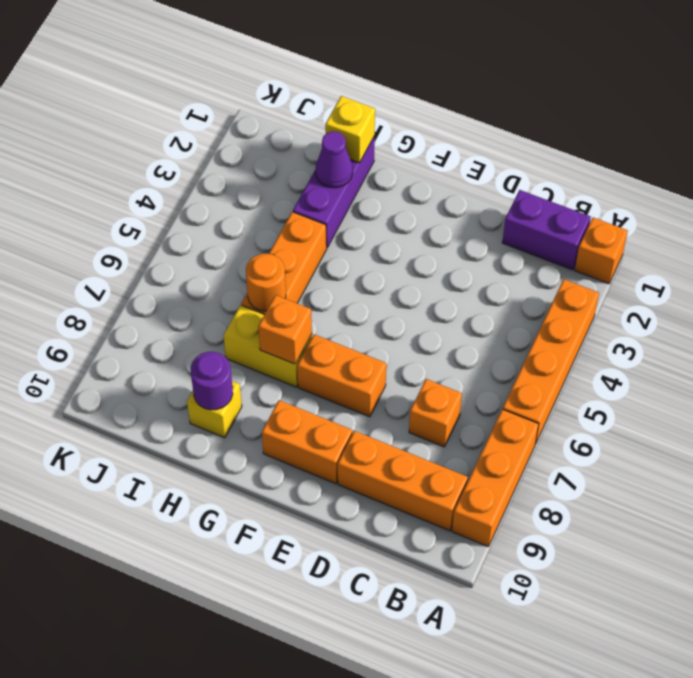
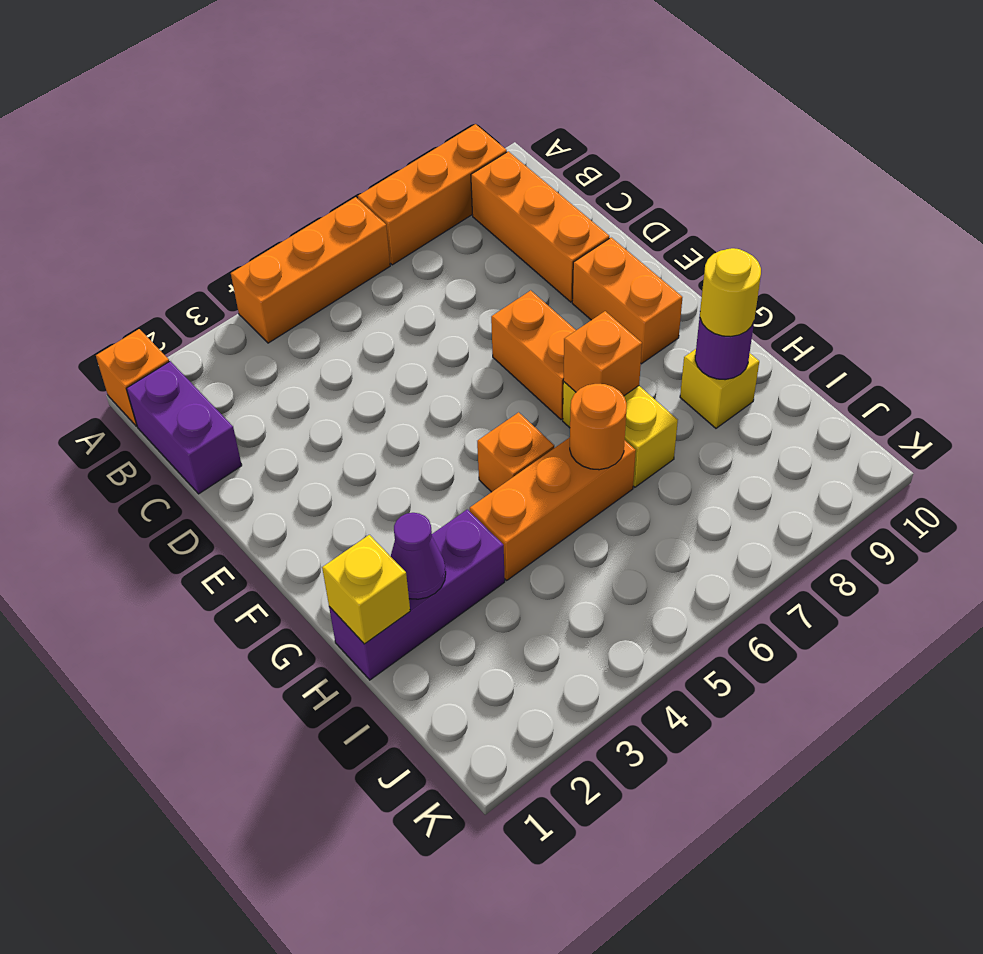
orange brick A3:A6 level 1 -> orange brick A4:A6 level 1
orange brick C7 level 1 -> orange brick G5 level 1
none -> yellow round brick H9 level 3

